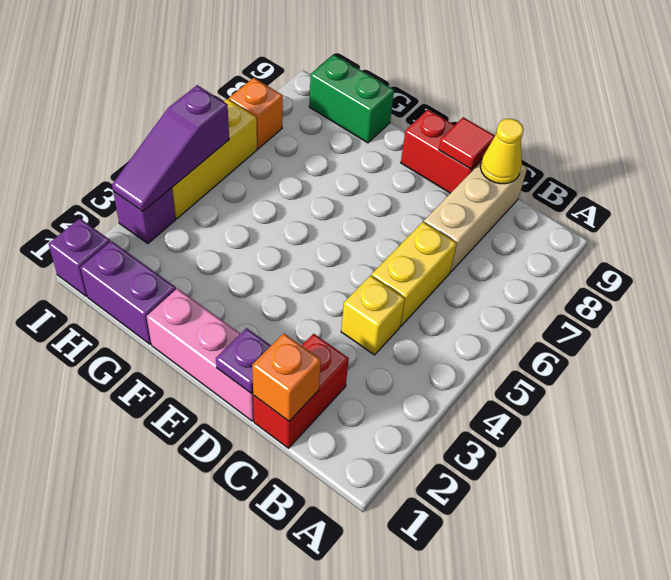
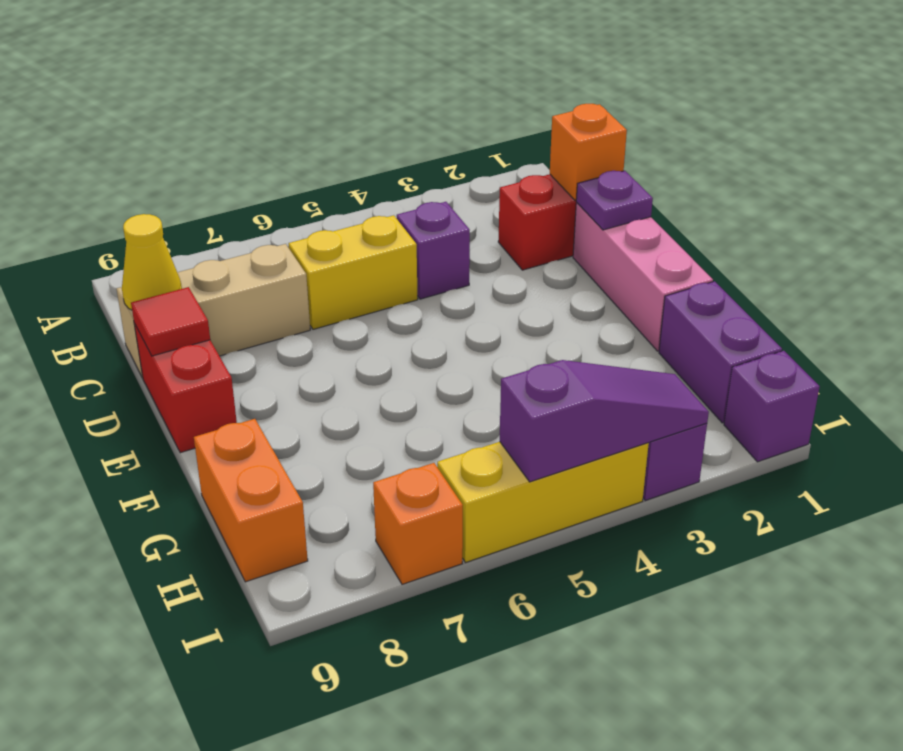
yellow brick C4 level 1 -> purple brick C4 level 1
green brick G9:H9 level 1 -> orange brick G9:H9 level 1

